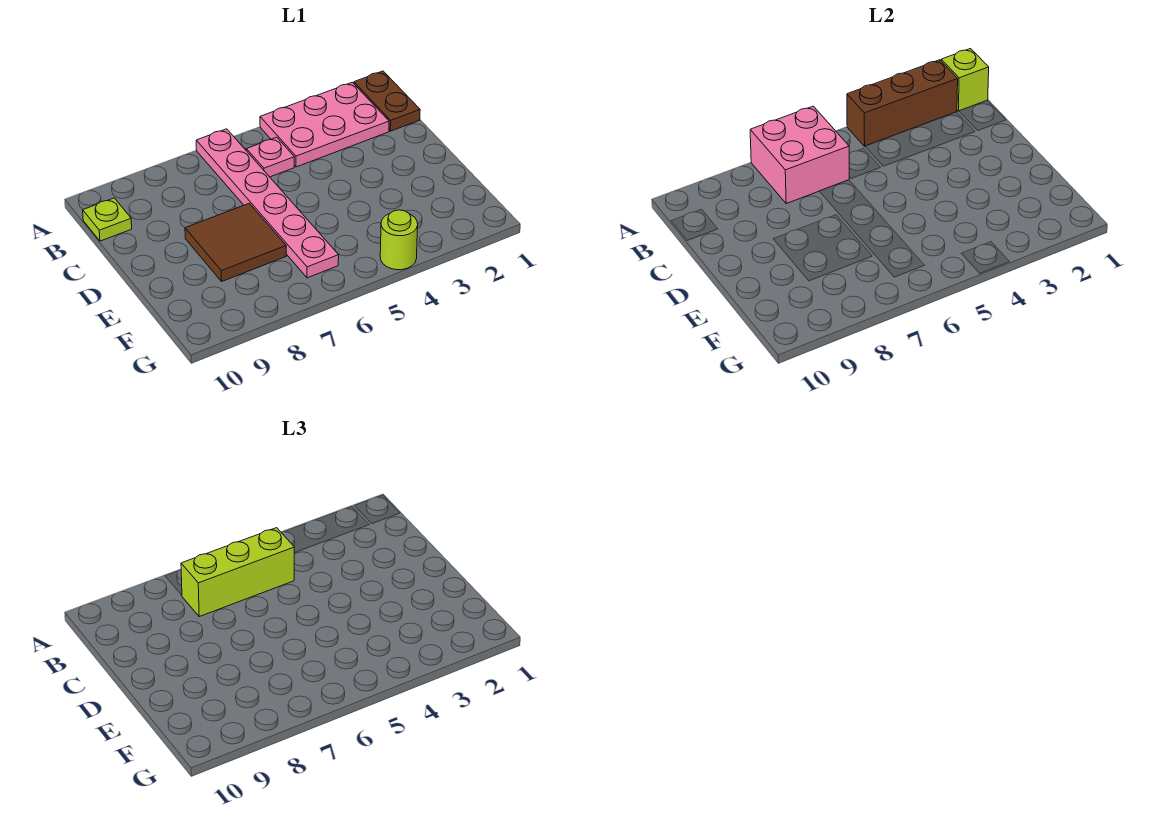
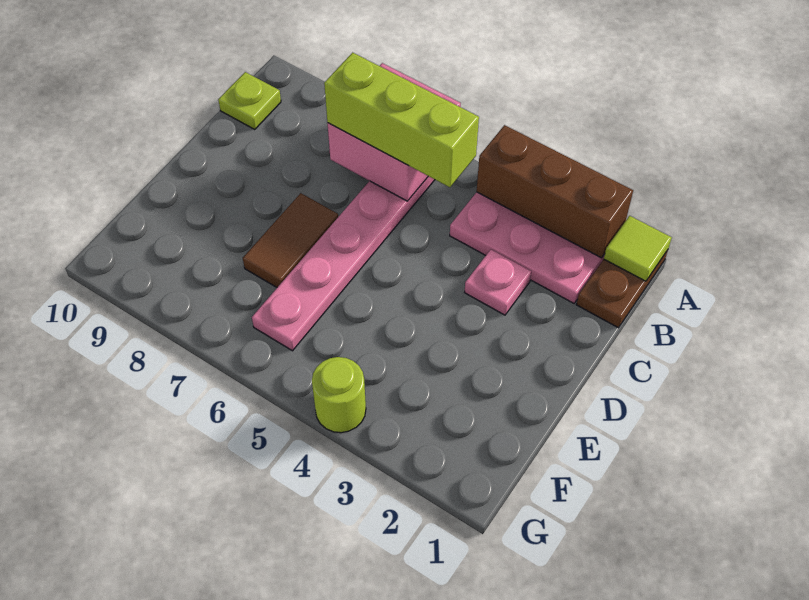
lime brick A1 level 2 -> lime tile A1 level 2
pink plate B5 level 1 -> pink plate C3 level 1
brown tile D7:E8 level 1 -> brown tile D7:E7 level 1

